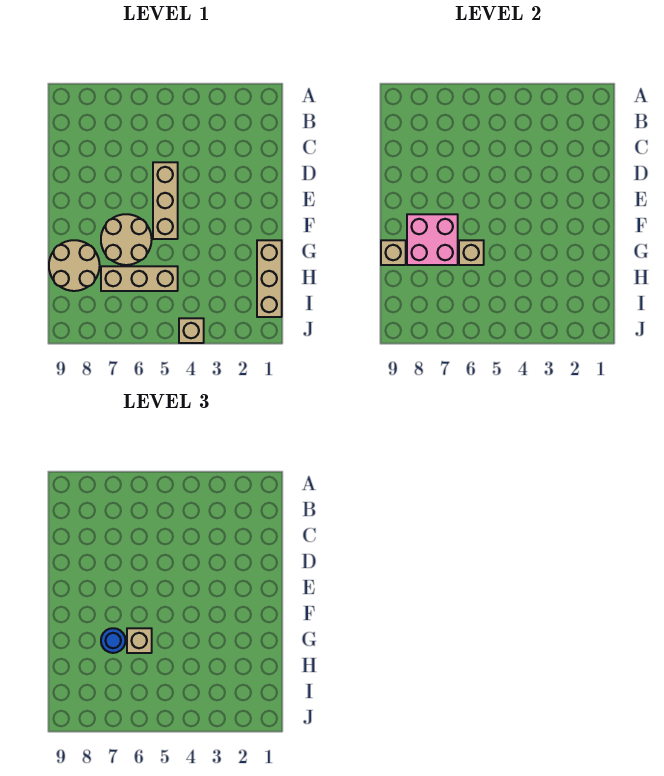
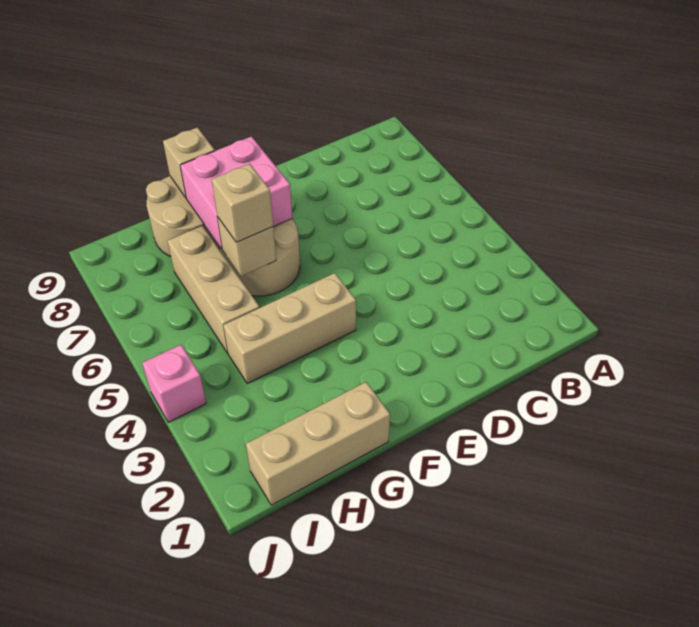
tan brick D5:F5 level 1 -> tan brick F4:H4 level 1
blue round brick G7 level 3 -> none
tan brick J4 level 1 -> pink brick J4 level 1

